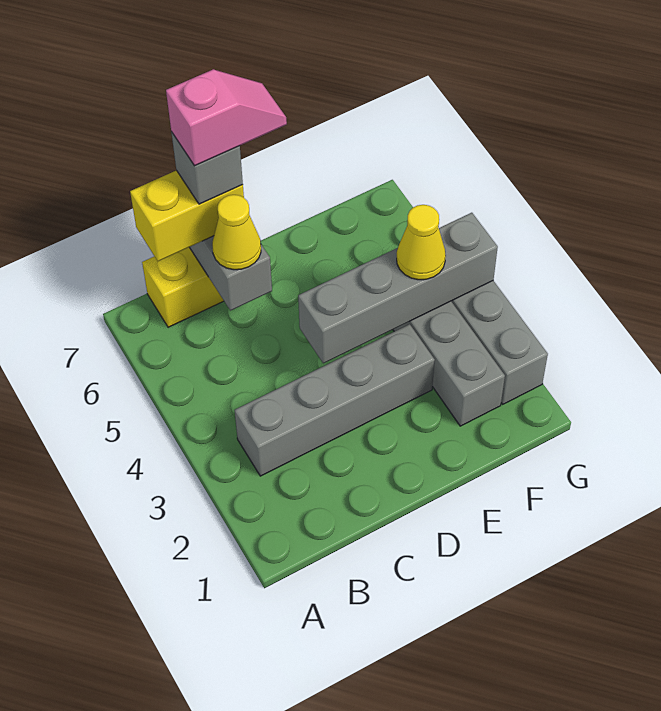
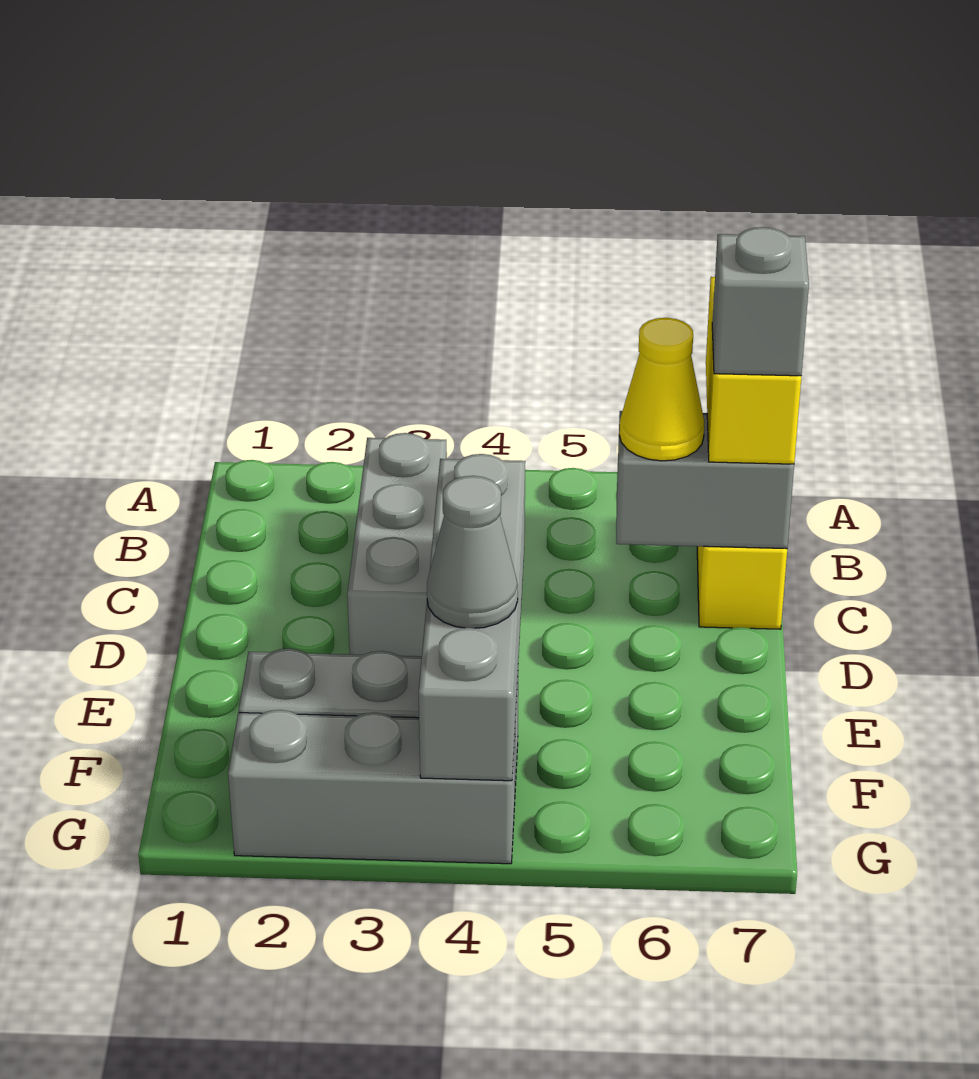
grey brick B3:E3 level 1 -> grey brick B3:D3 level 1
pink slope C7:D7 level 5 top C -> none
yellow cone F4 level 3 -> grey cone F4 level 3

